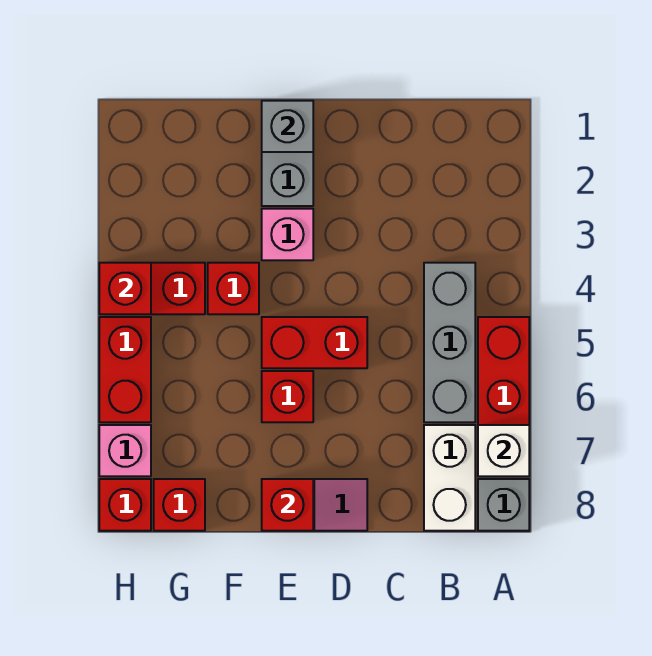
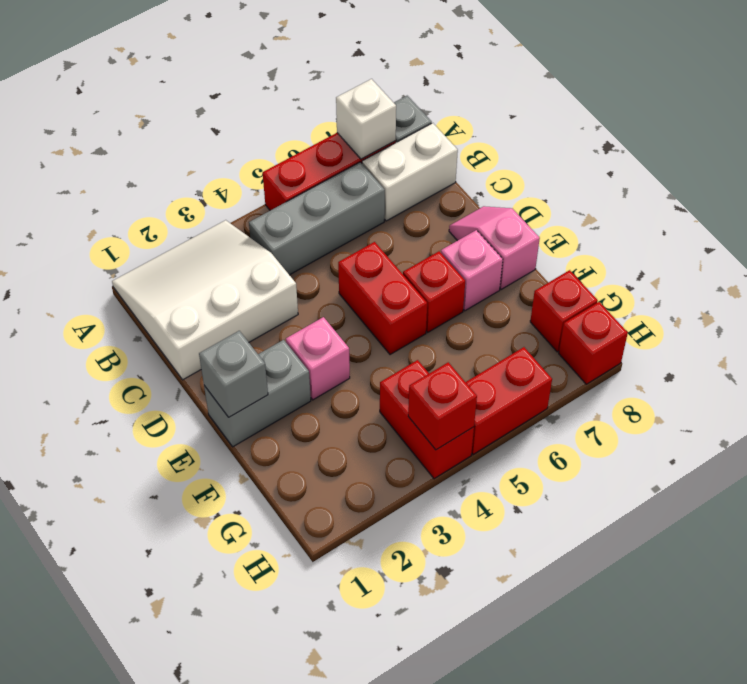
none -> white slope A1:C3 level 1 top C
red brick E8 level 2 -> none
red brick F4 level 1 -> none
pink brick H7 level 1 -> pink brick E7 level 1

